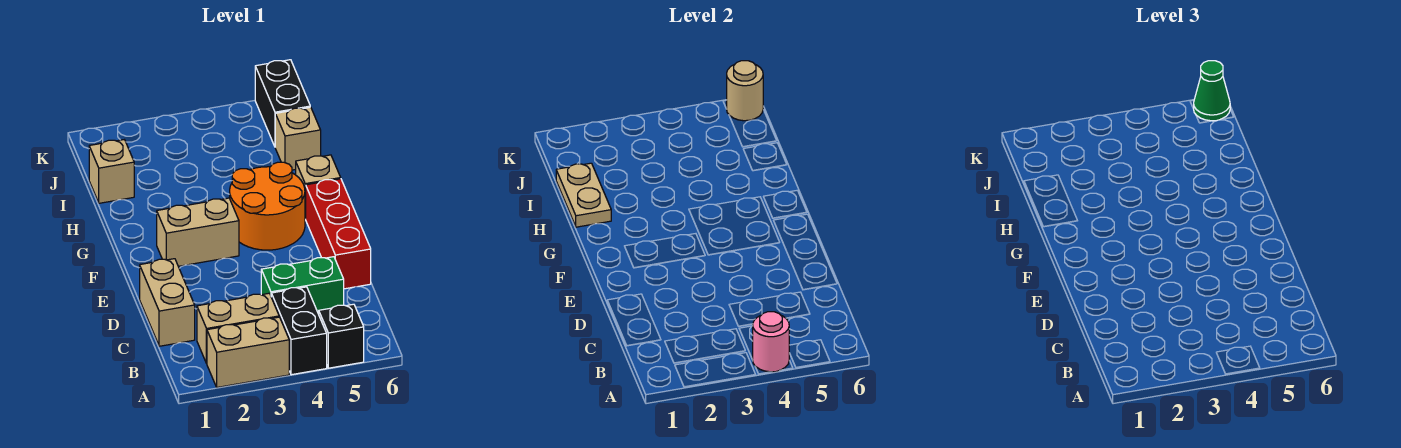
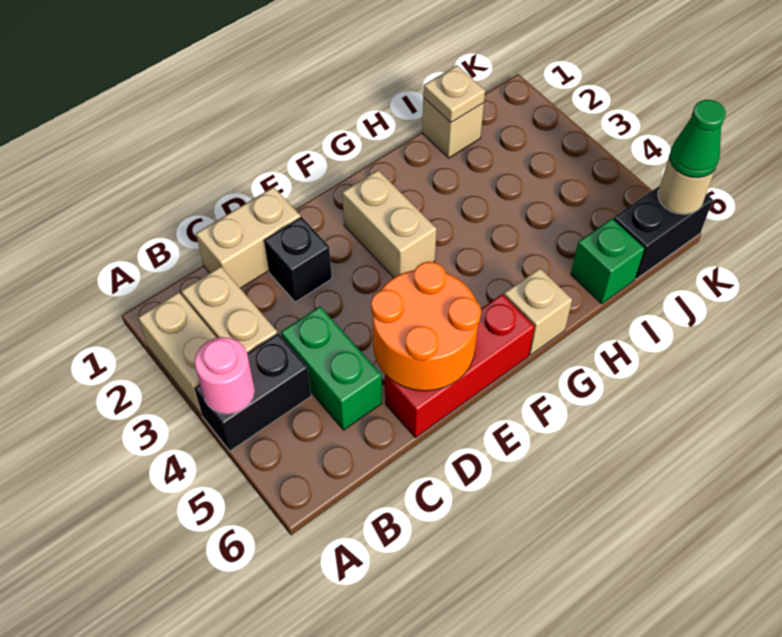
black brick A5 level 1 -> black brick D2 level 1
orange round brick F4:G5 level 1 -> orange round brick D5:E6 level 2
tan plate H1:I1 level 2 -> tan plate I1 level 2
tan brick I6 level 1 -> green brick I6 level 1

